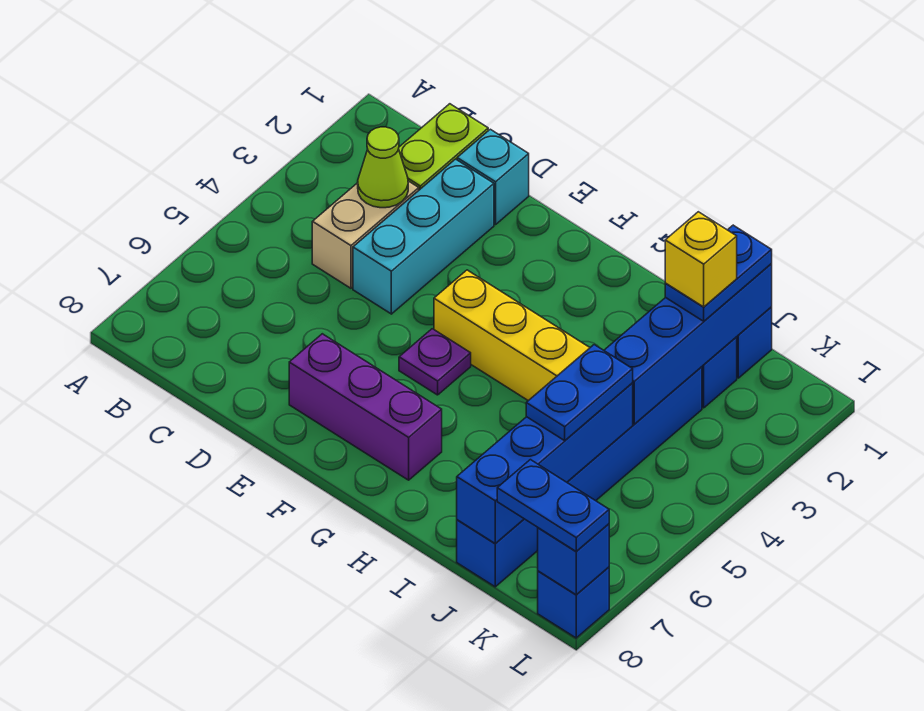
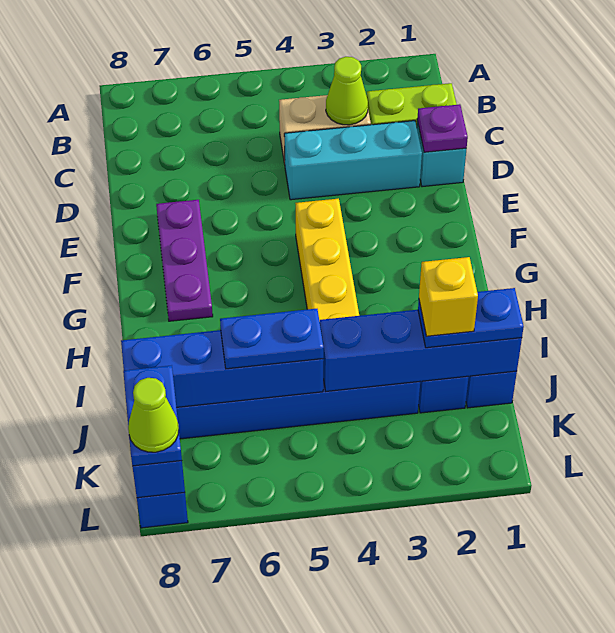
purple brick E7:G7 level 1 -> purple plate E7:G7 level 1
purple plate F5 level 1 -> purple plate D1 level 2
none -> lime cone L8 level 4

